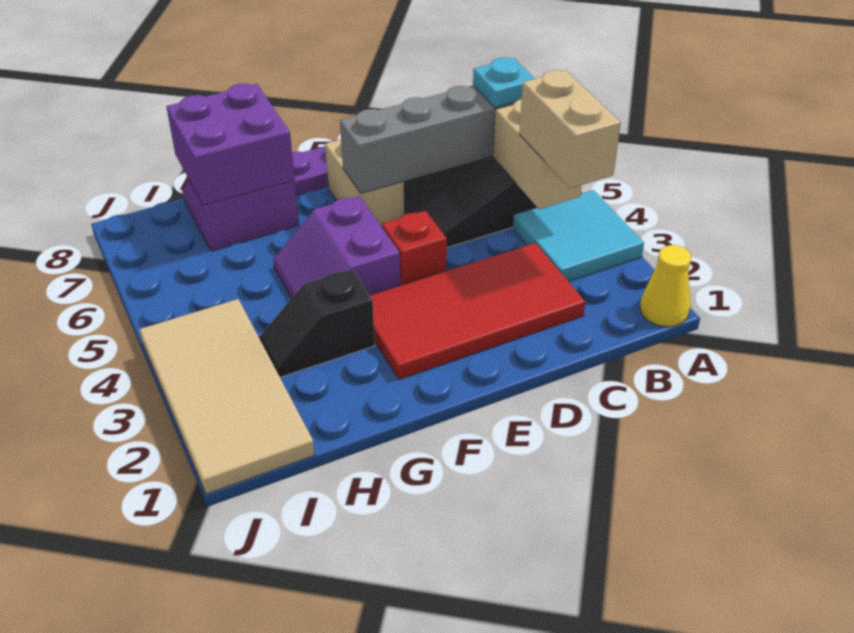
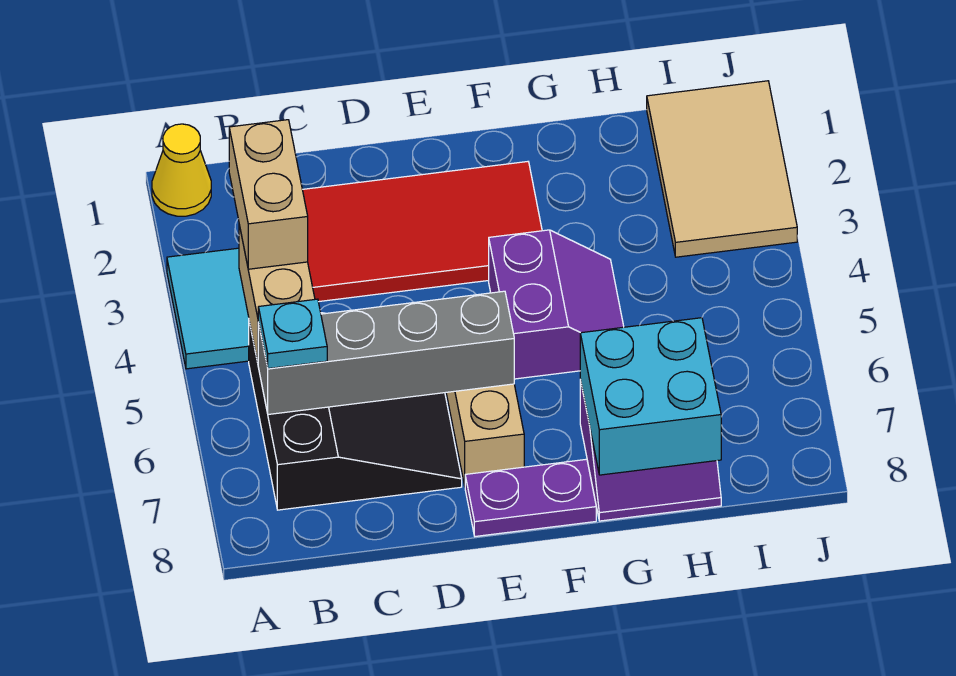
red brick E4 level 1 -> none
black slope G3:H3 level 1 top G -> none
purple brick G7:H8 level 2 -> cyan brick G7:H8 level 2
tan tile I1:J4 level 1 -> tan tile I1:J3 level 1

